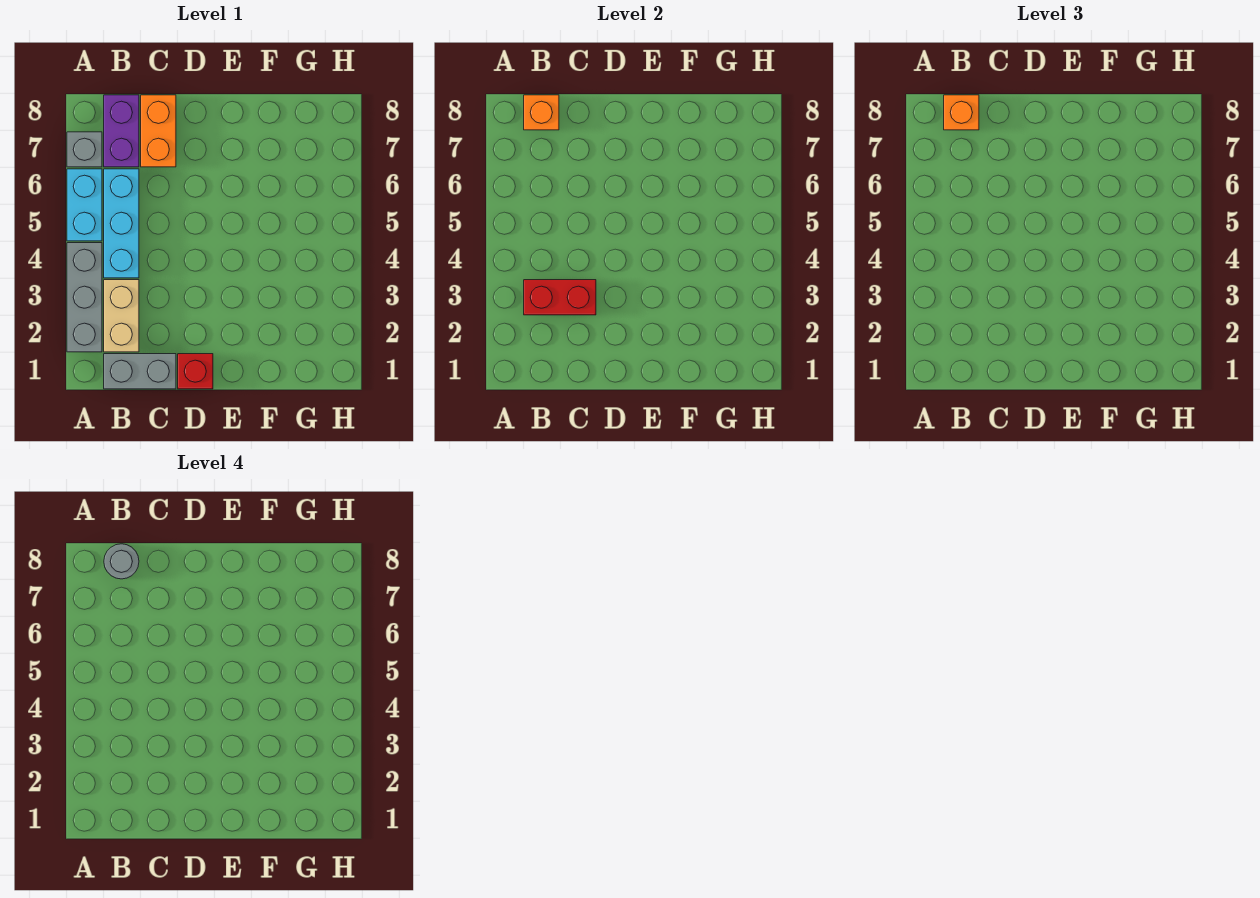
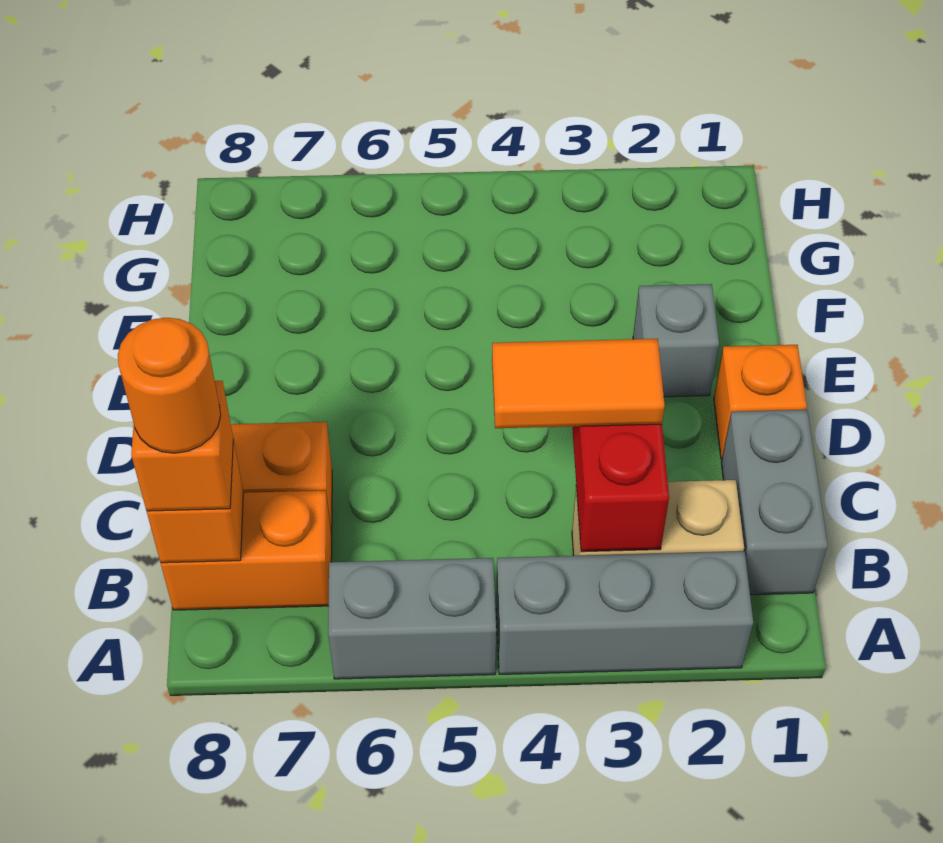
cyan brick A5:A6 level 1 -> grey brick A5:A6 level 1
grey brick A7 level 1 -> grey brick E2 level 1
cyan brick B4:B6 level 1 -> none
purple brick B7:B8 level 1 -> orange brick B7:B8 level 1
grey round brick B8 level 4 -> orange round brick B8 level 4
none -> orange tile C3:C4 level 3
red brick D1 level 1 -> orange brick D1 level 1

